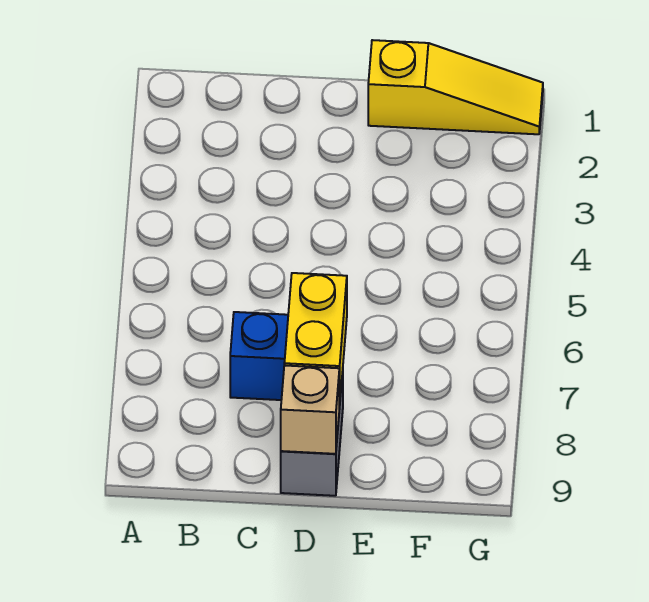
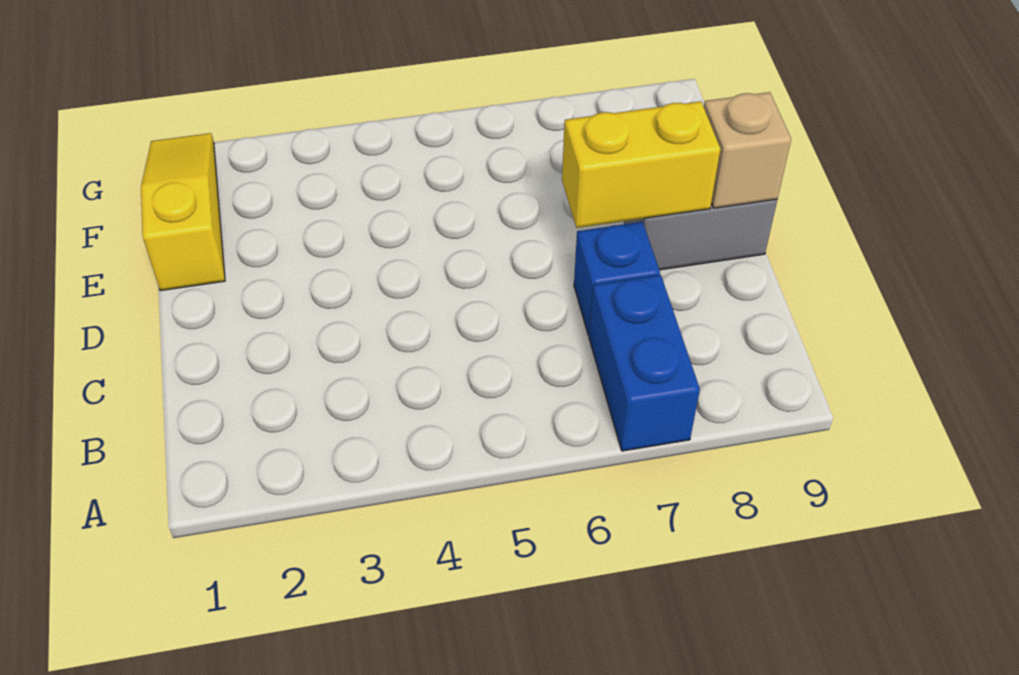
none -> blue brick A7:B7 level 1

